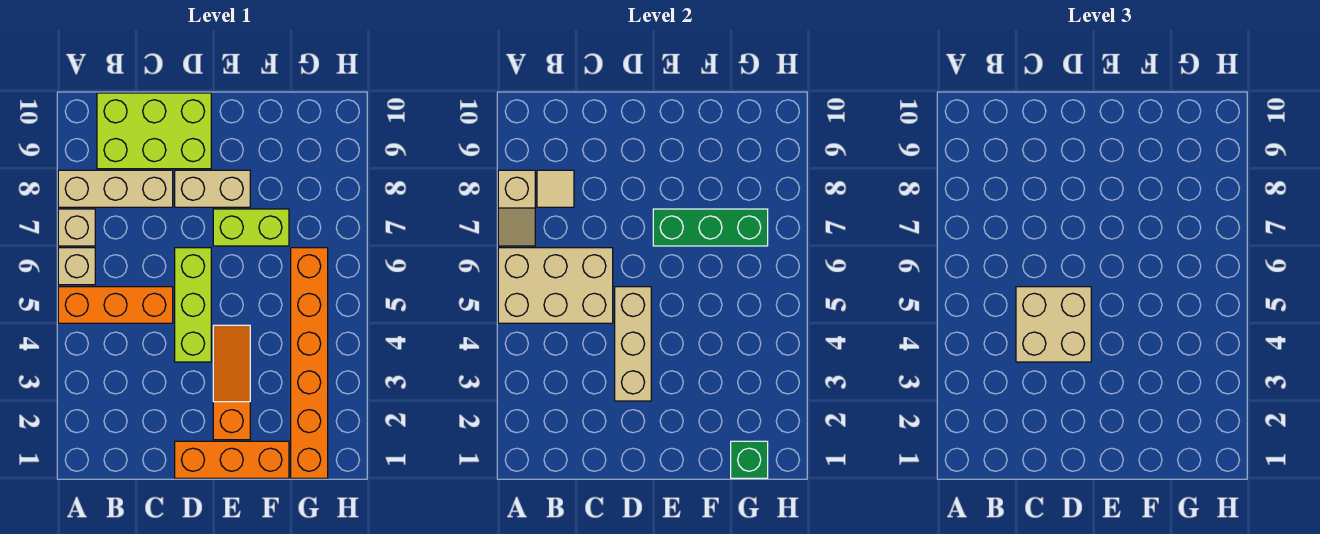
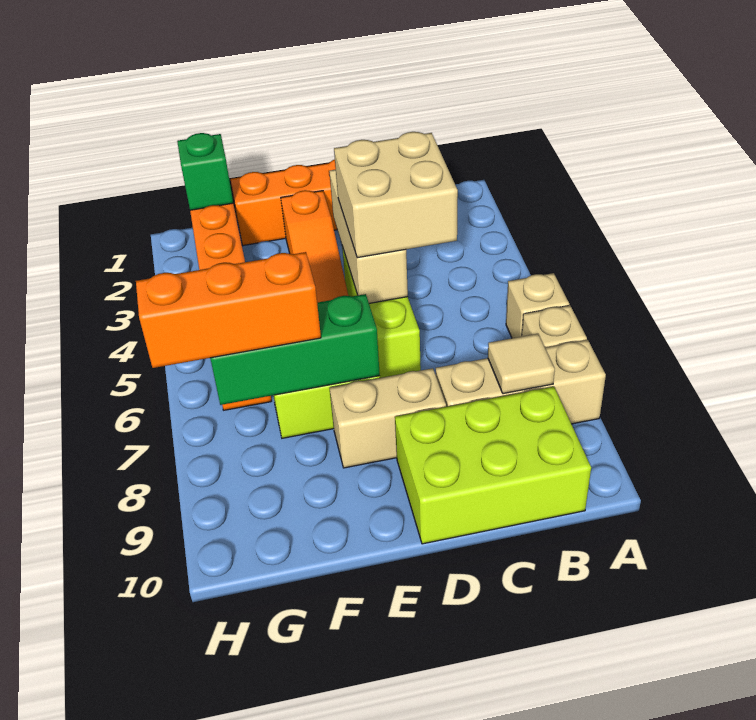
orange brick A5:C5 level 1 -> orange brick F7:H7 level 3
tan brick A5:C6 level 2 -> none
tan slope A7:A8 level 2 top 8 -> none

